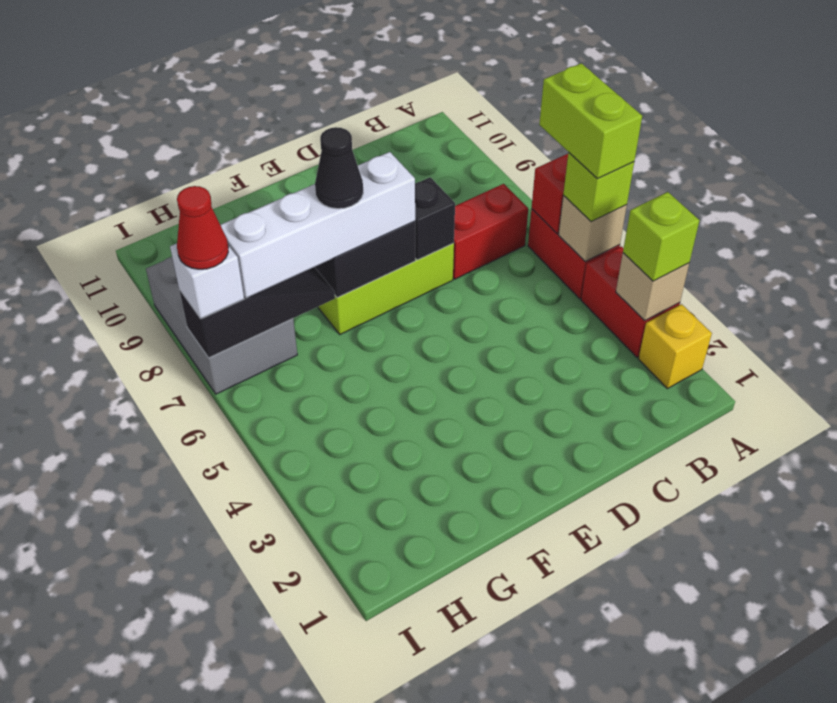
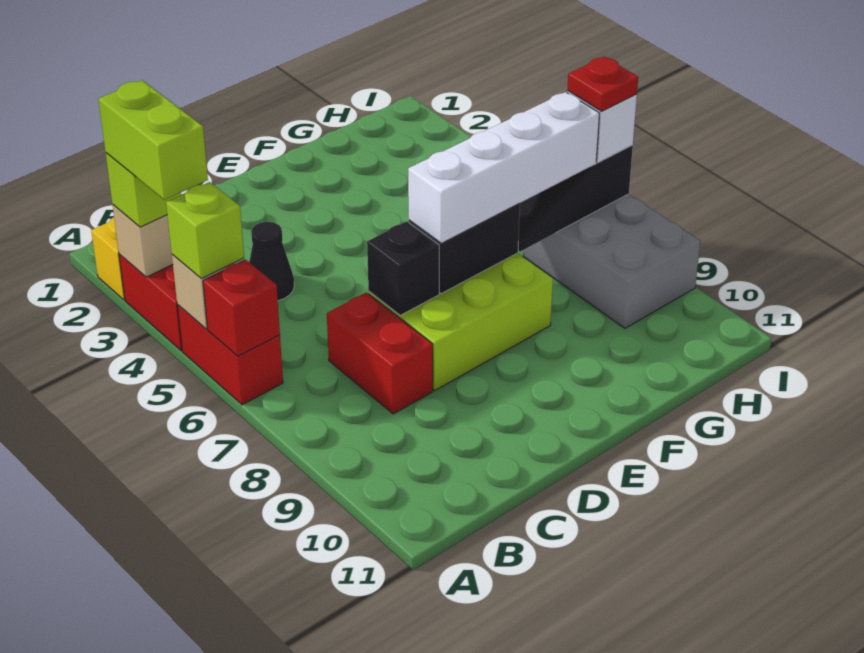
lime brick A5:A6 level 4 -> lime brick A3:A4 level 4
red brick B7:C7 level 1 -> red brick C7:C8 level 1
black cone F7 level 4 -> black cone C4 level 1
red cone I7 level 4 -> red plate I7 level 4

